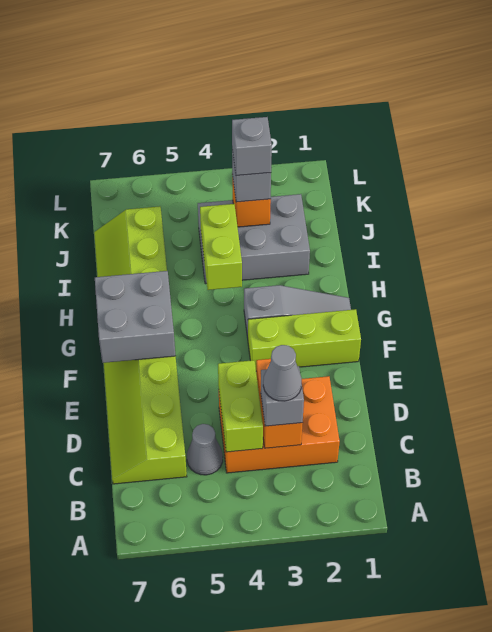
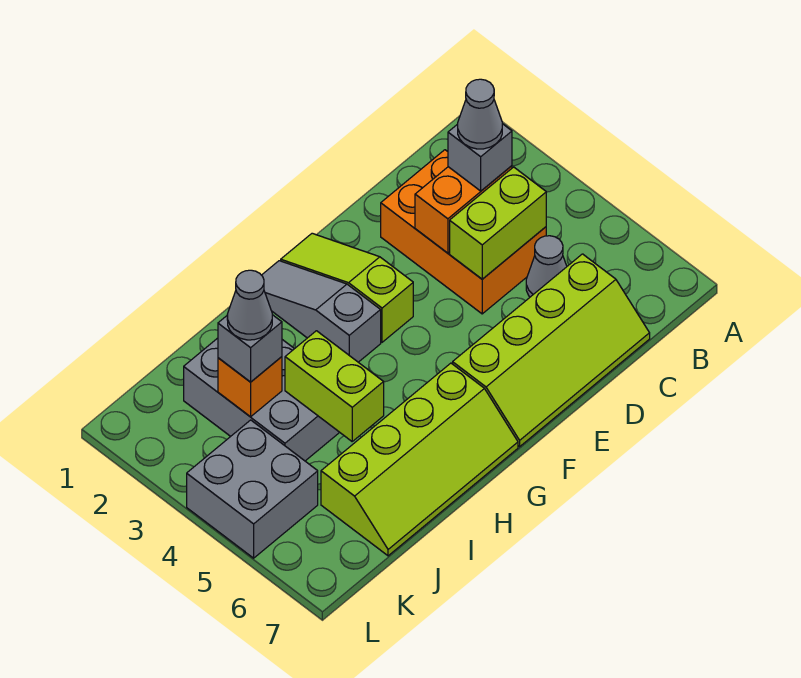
lime brick F1:F3 level 1 -> lime slope F1:F3 level 1 top 3
grey brick F6:G7 level 2 -> grey brick K4:L5 level 1
lime brick H4:I4 level 2 -> lime brick I4:I5 level 2
grey brick J3 level 4 -> grey cone J3 level 4

